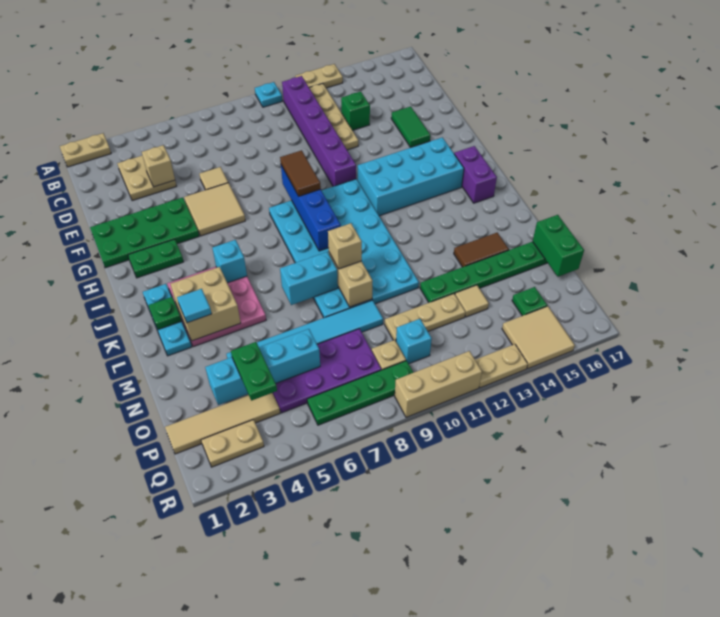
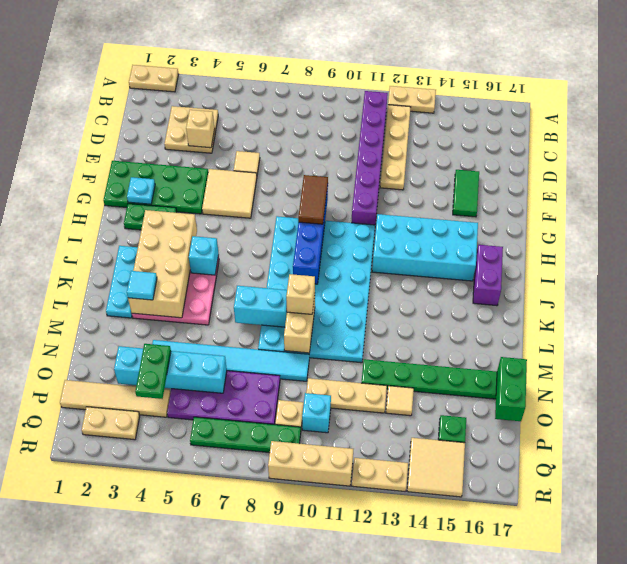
cyan plate A10 level 1 -> cyan plate G2 level 2
green brick D13 level 1 -> none
green plate K2 level 2 -> none
tan brick K3:L4 level 2 -> tan brick I3:L4 level 2
brown tile M14:M15 level 1 -> none

